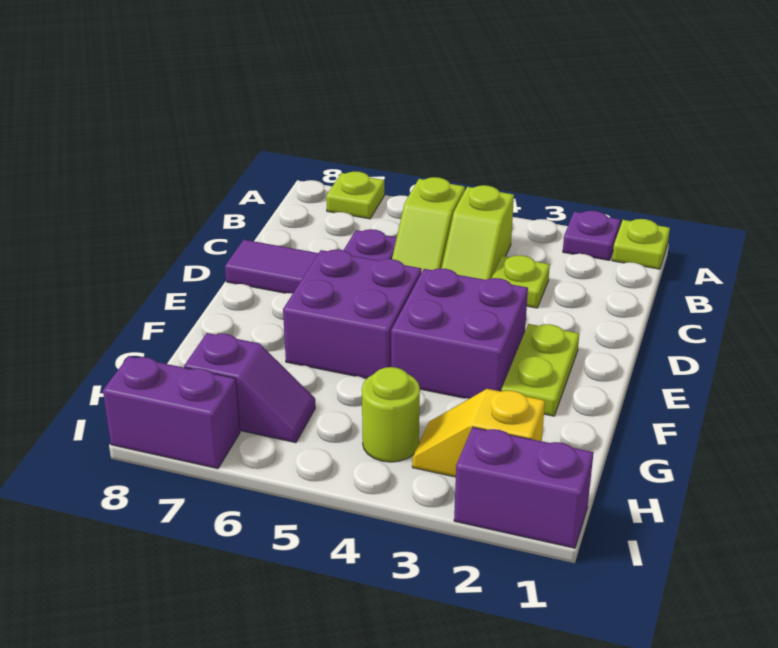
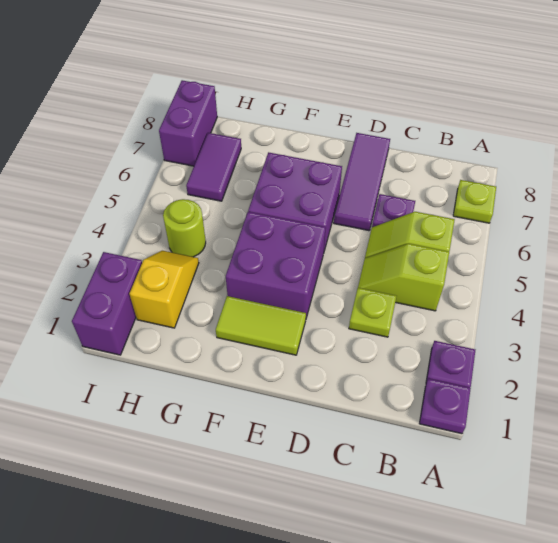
lime plate A1 level 1 -> purple plate A1 level 1
lime plate E2:F2 level 1 -> lime tile E2:F2 level 1
purple slope H6:H7 level 1 top 7 -> purple tile H6:H7 level 1

